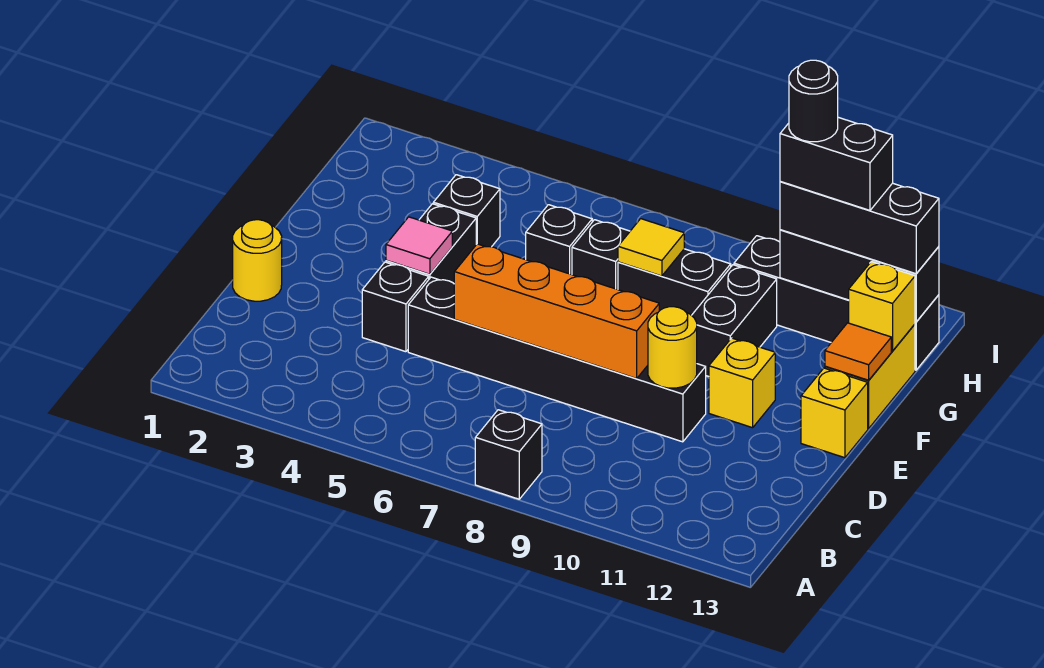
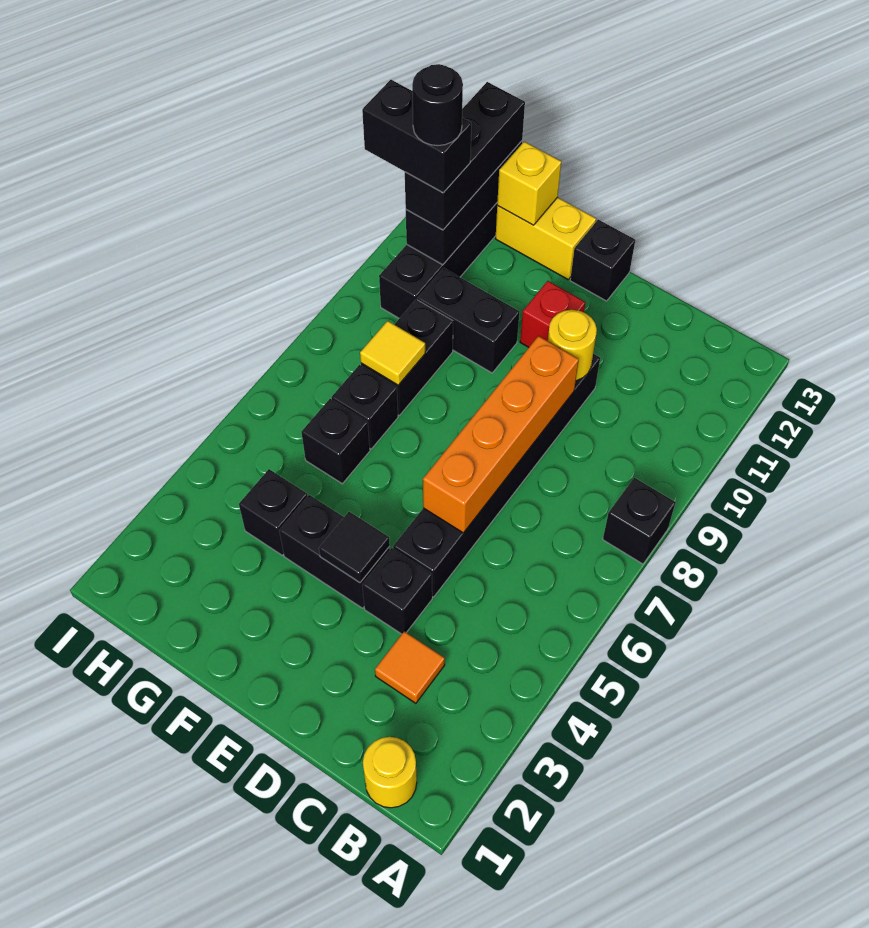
yellow round brick D1 level 1 -> yellow round brick B1 level 1
pink tile E4 level 2 -> black tile E4 level 2
yellow brick E11 level 1 -> red brick E11 level 1
yellow brick E13 level 1 -> black brick E13 level 1
orange tile F13 level 2 -> orange tile C3 level 1
black brick H11:H12 level 4 -> black brick H11:I11 level 4

